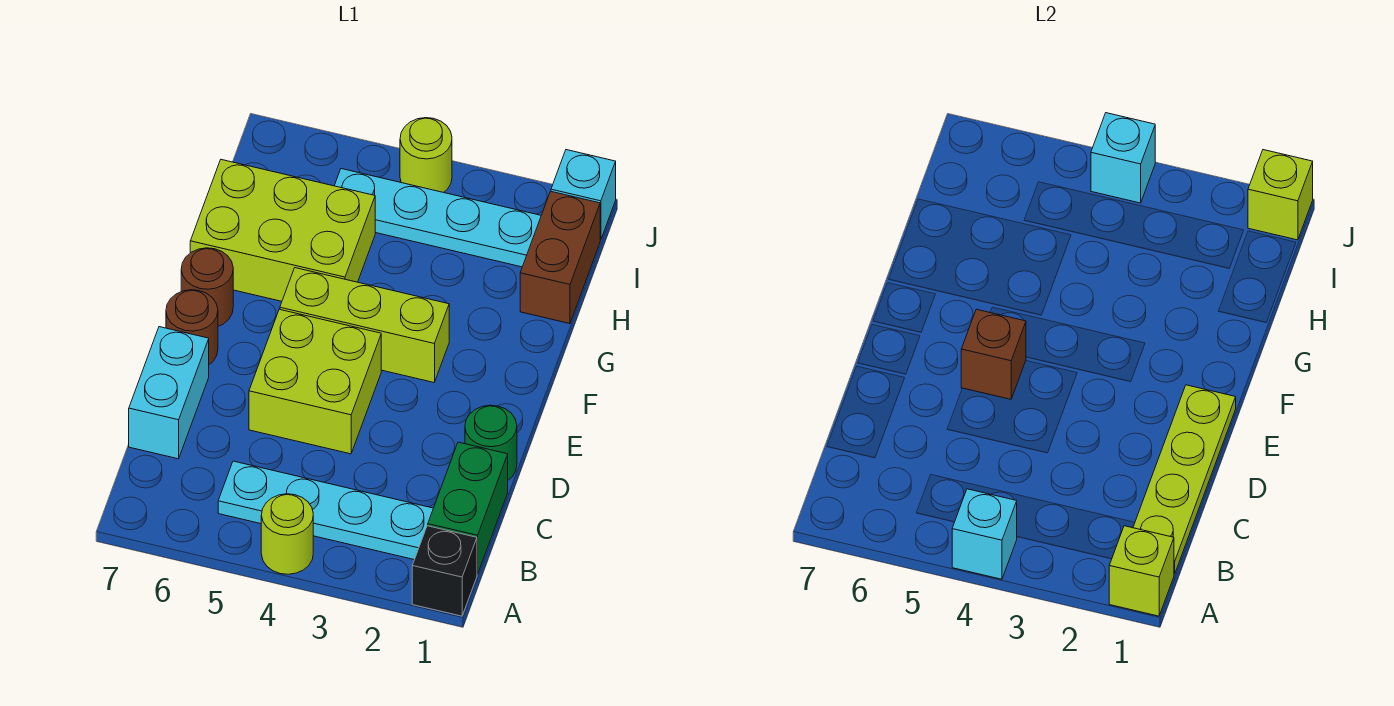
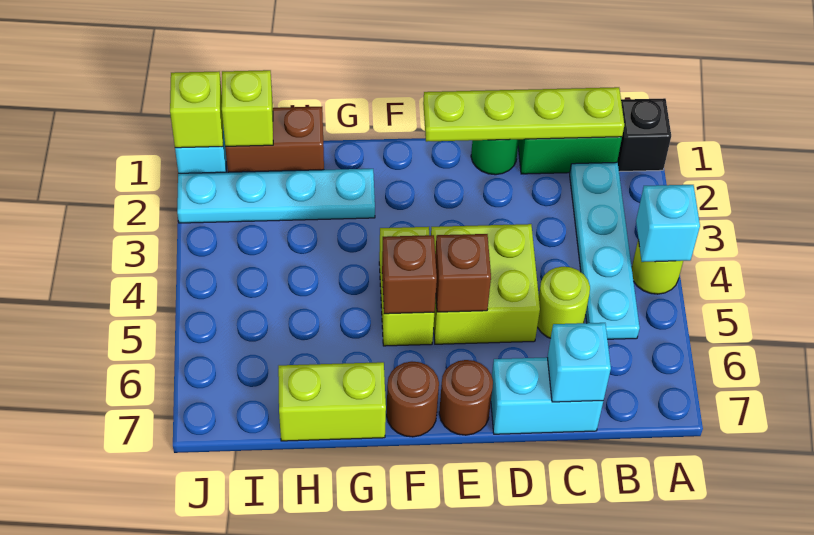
lime brick A1 level 2 -> lime brick I1 level 2
lime brick F3:F5 level 1 -> lime brick F4:F5 level 1
none -> brown brick F5 level 2
lime brick G5:H7 level 1 -> lime brick G7:H7 level 1
cyan plate I2:I5 level 1 -> cyan plate G2:J2 level 1
lime round brick J4 level 1 -> lime round brick C5 level 1
cyan brick J4 level 2 -> cyan brick C7 level 2

